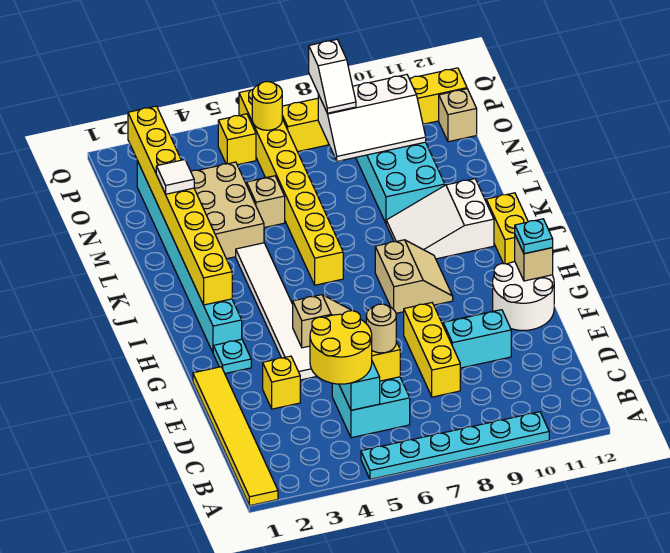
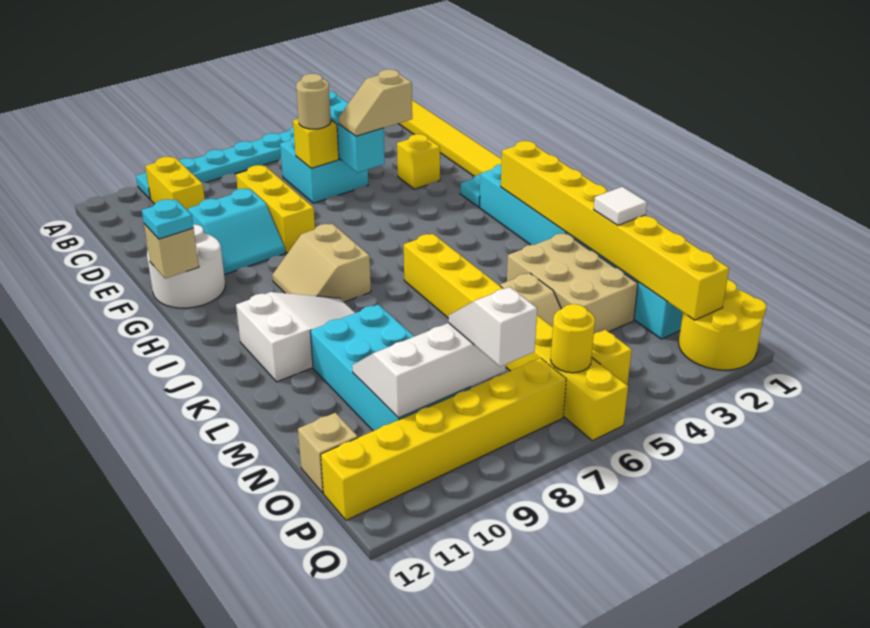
yellow round brick C4:D5 level 3 -> yellow round brick P1:Q2 level 1
white tile F4:K4 level 1 -> none
yellow brick I12:J12 level 1 -> yellow brick B10:C10 level 1

